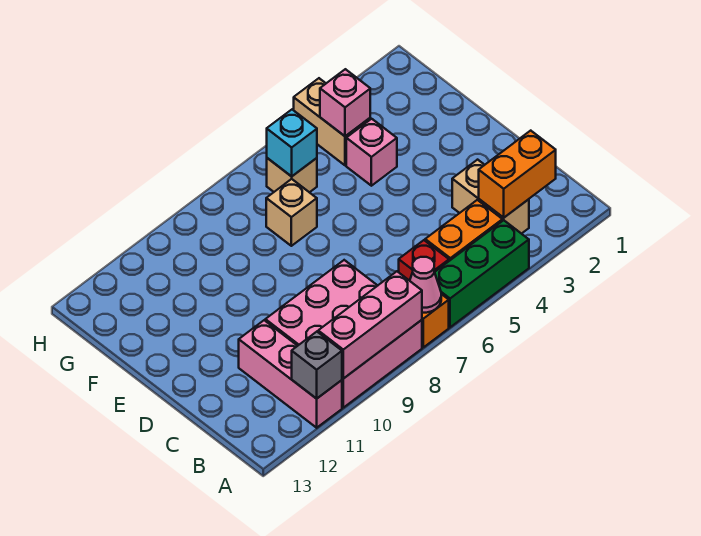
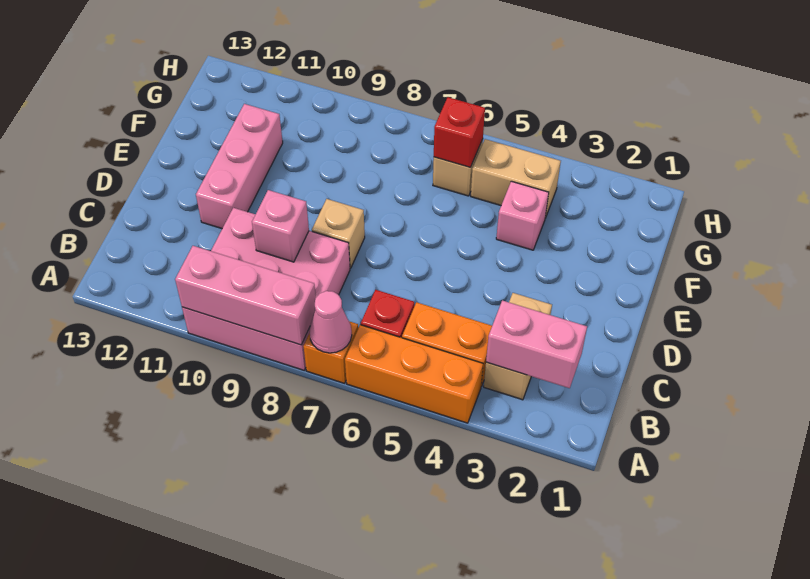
green brick A4:A6 level 1 -> orange brick A4:A6 level 1
pink brick A11:C11 level 1 -> pink brick D11:F11 level 1
grey brick A11 level 2 -> none
orange brick B2:B3 level 2 -> pink brick B2:B3 level 2
tan brick F7 level 1 -> tan brick D8 level 1
tan brick G4:H4 level 1 -> tan brick G4:G5 level 1
pink brick G4 level 2 -> pink brick C9 level 2
cyan brick G6 level 2 -> red brick G6 level 2

